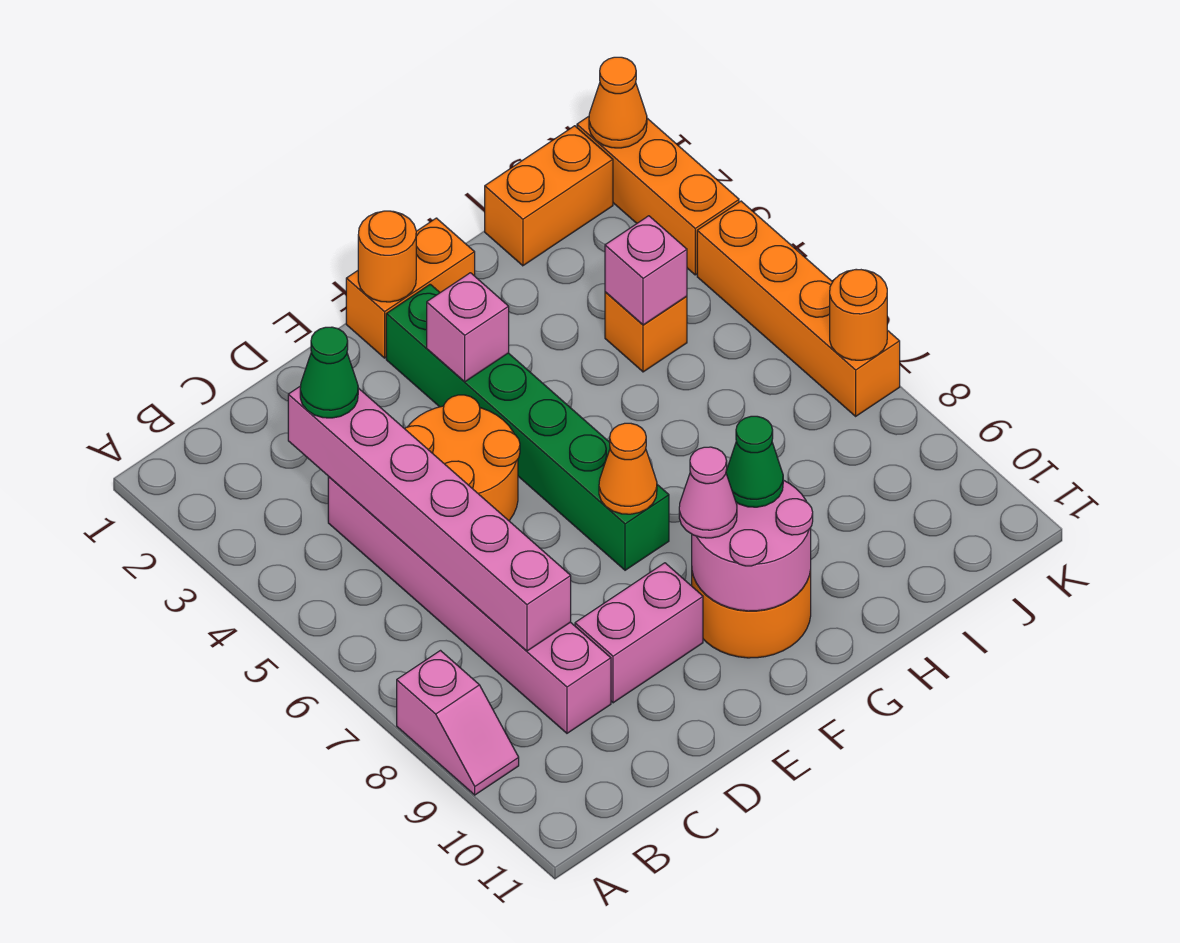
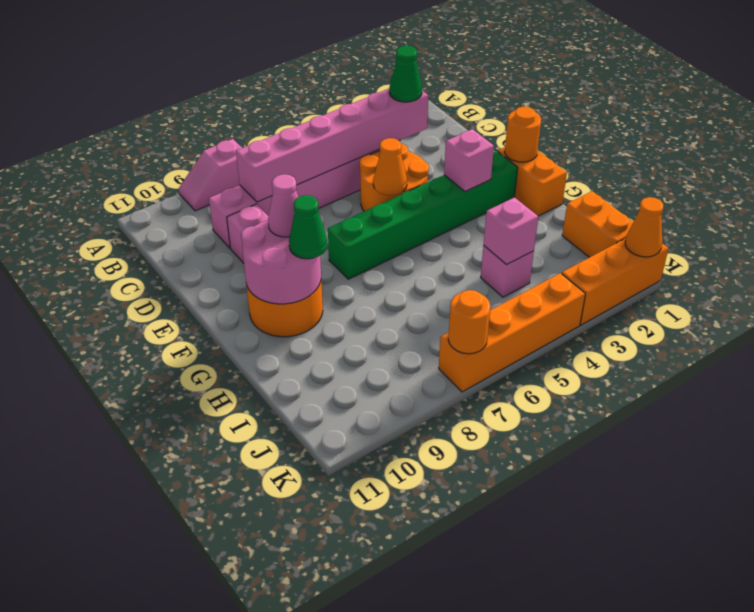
orange cone F7 level 2 -> orange cone E5 level 2
orange brick I4 level 1 -> pink brick I4 level 1

